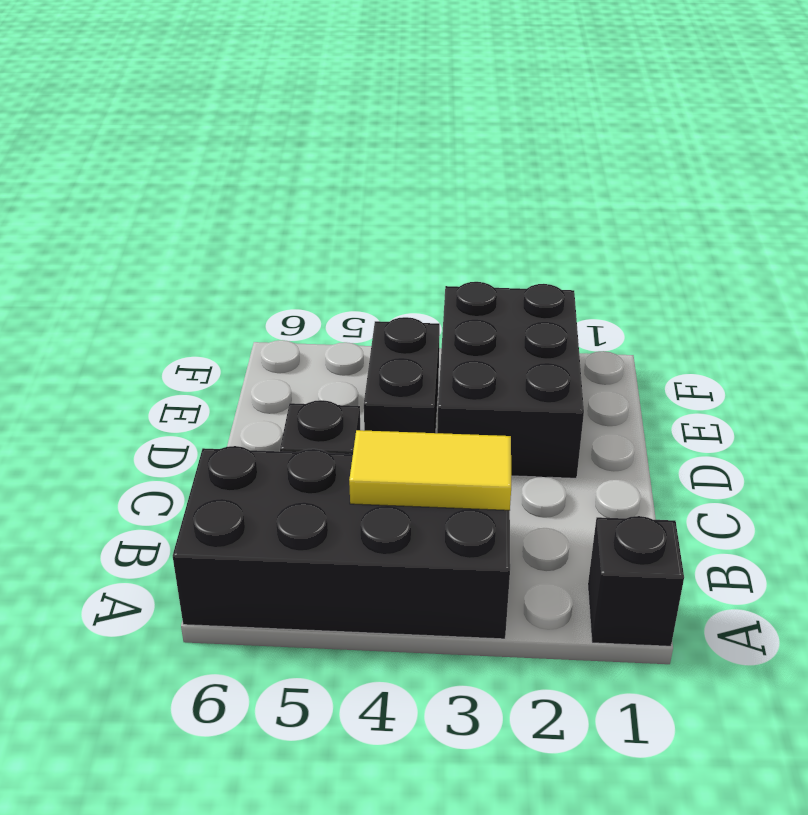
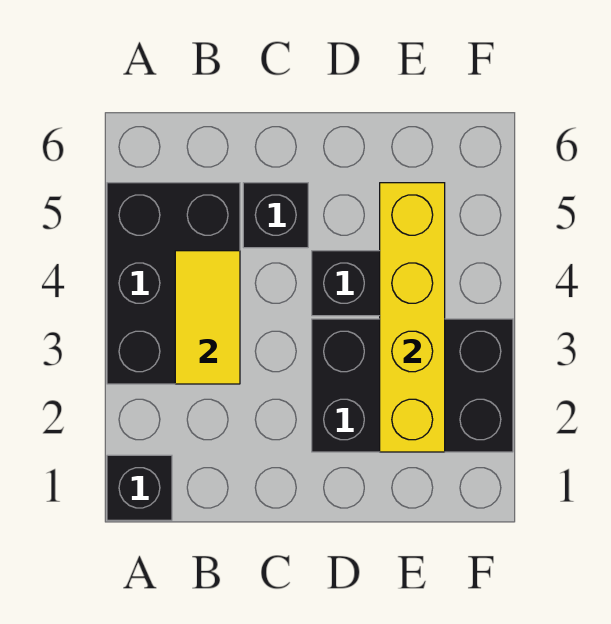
black brick A3:B6 level 1 -> black brick A3:B5 level 1
none -> yellow brick E2:E5 level 2

